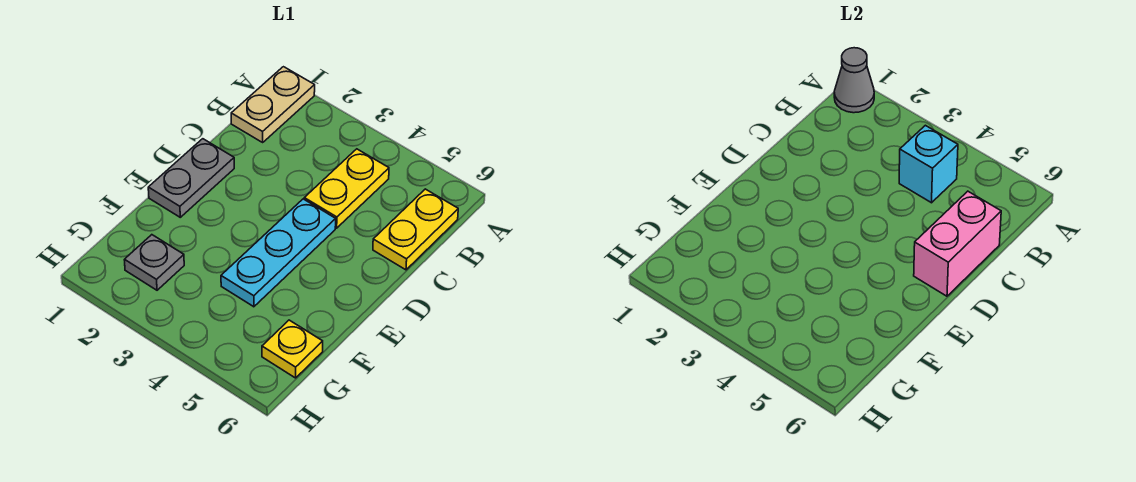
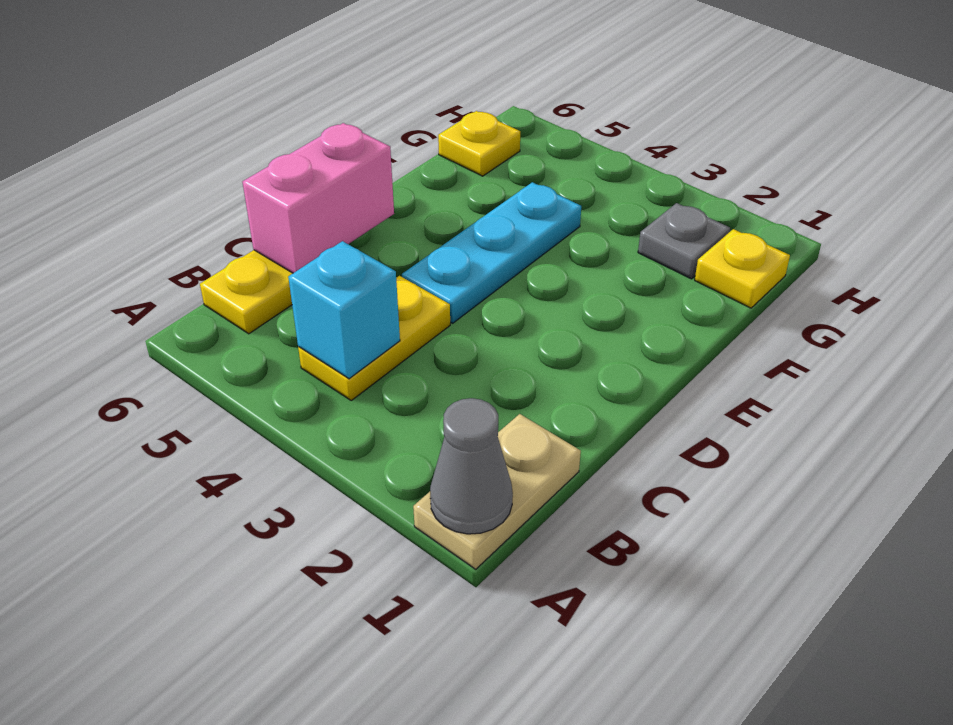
grey plate D1:E1 level 1 -> none
none -> yellow plate G1 level 1

